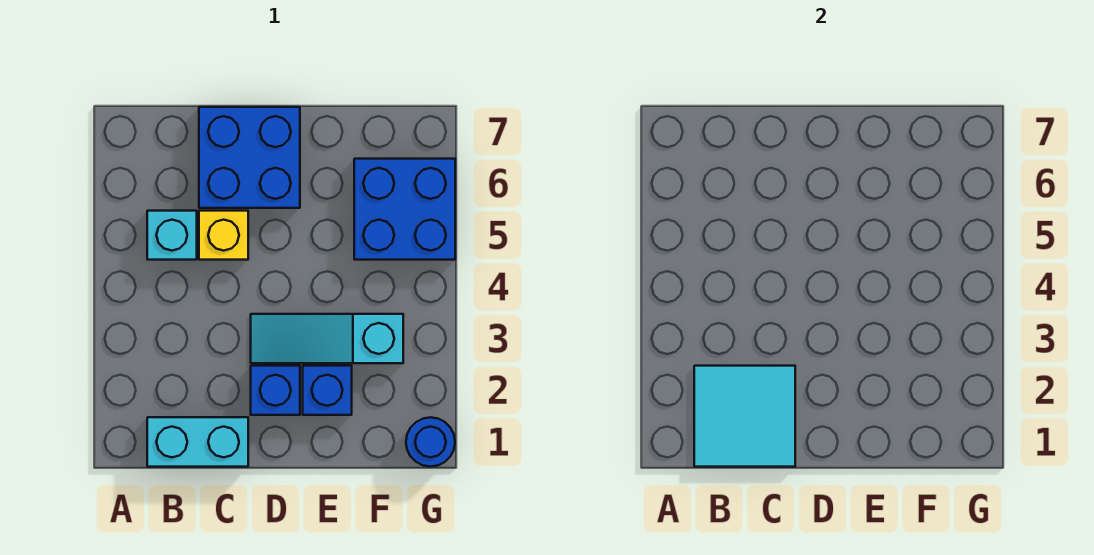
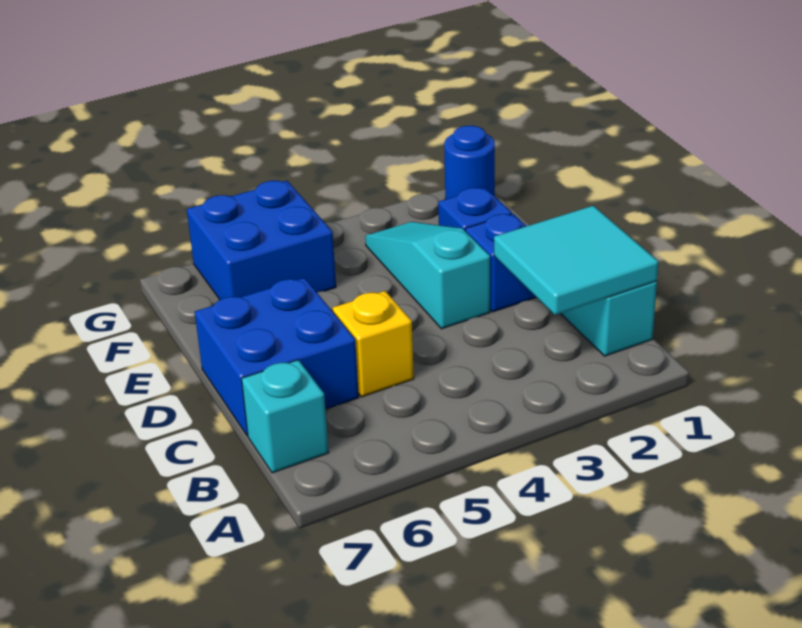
cyan brick B5 level 1 -> cyan brick B7 level 1
cyan slope D3:F3 level 1 top F -> cyan slope D3:F3 level 1 top D

